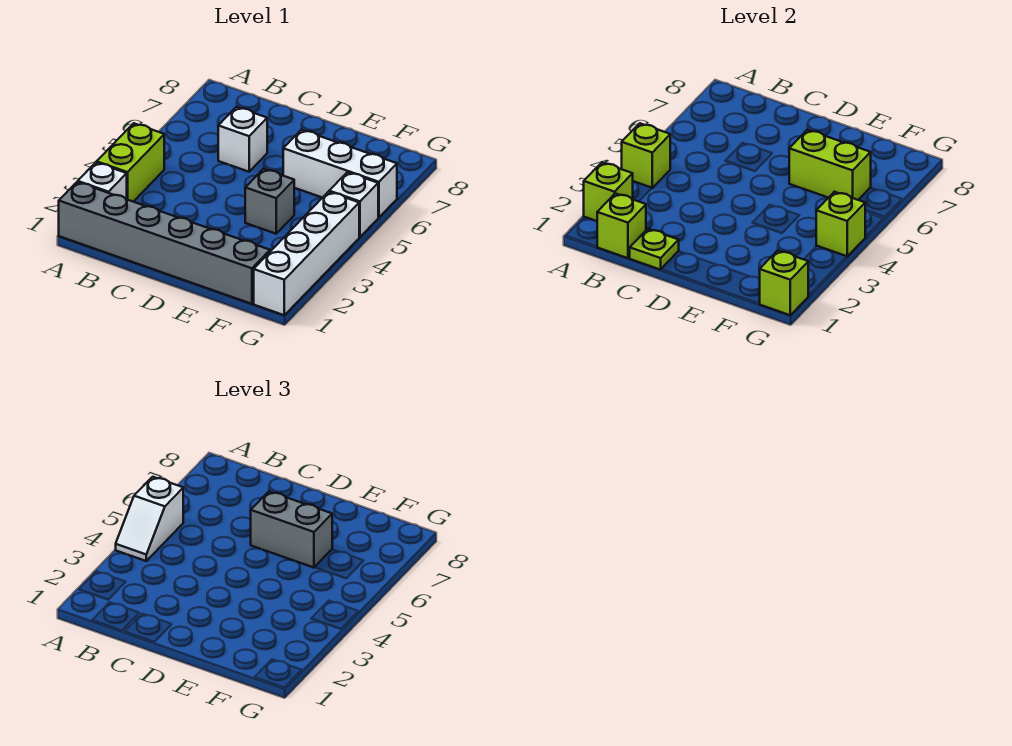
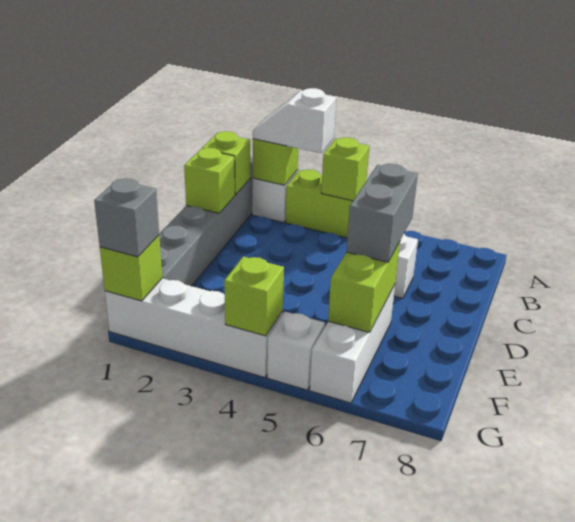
white slope A4:A5 level 3 top 5 -> white slope A2:A3 level 3 top 3
lime plate C1 level 2 -> lime brick C1 level 2
grey brick E4 level 1 -> grey brick G1 level 3

